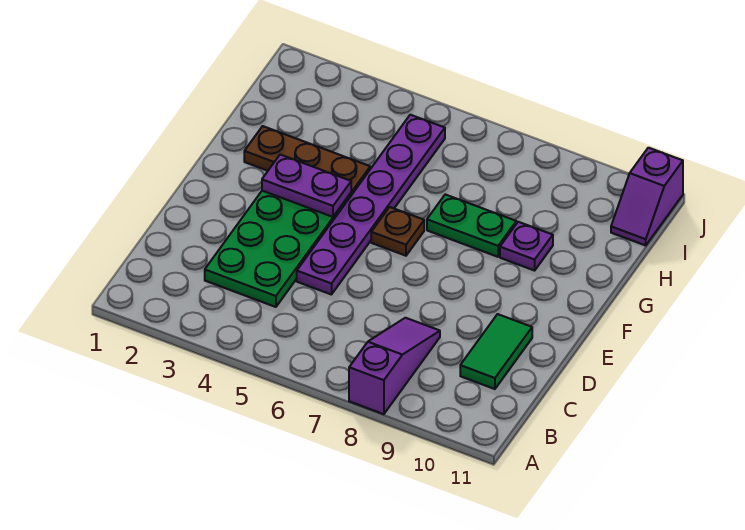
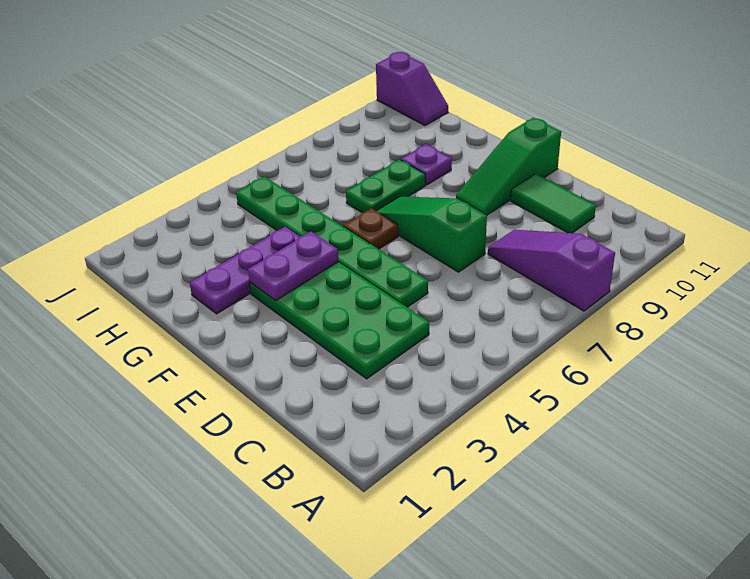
purple plate D5:I5 level 1 -> green plate D5:I5 level 1
none -> green slope D7:F7 level 1 top D
none -> green slope E9:E11 level 1 top 11
brown plate G2:G4 level 1 -> purple plate G2:G4 level 1

